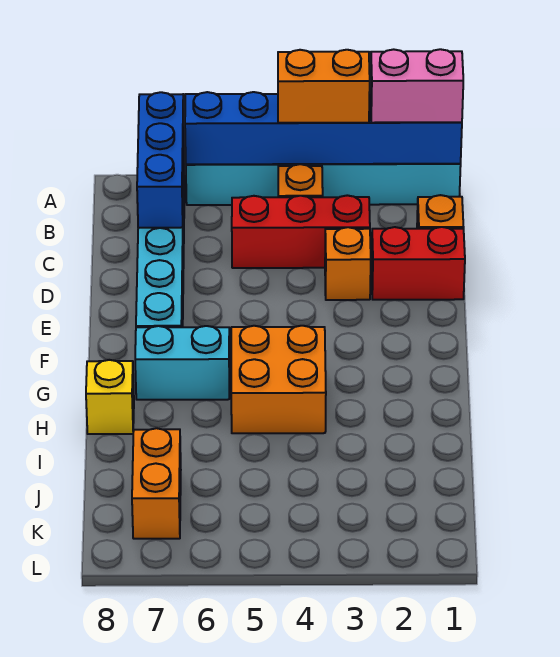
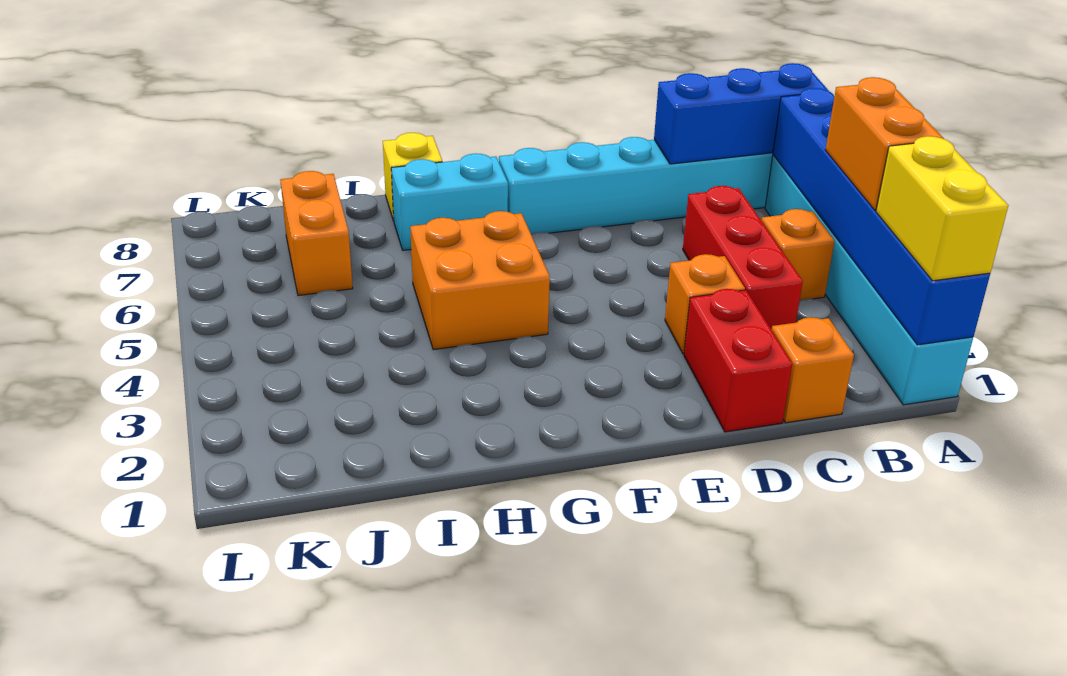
pink brick A1:A2 level 3 -> yellow brick A1:A2 level 3
cyan brick G6:G7 level 1 -> cyan brick G7:H7 level 1
orange brick J7:K7 level 1 -> orange brick J6:J7 level 1

